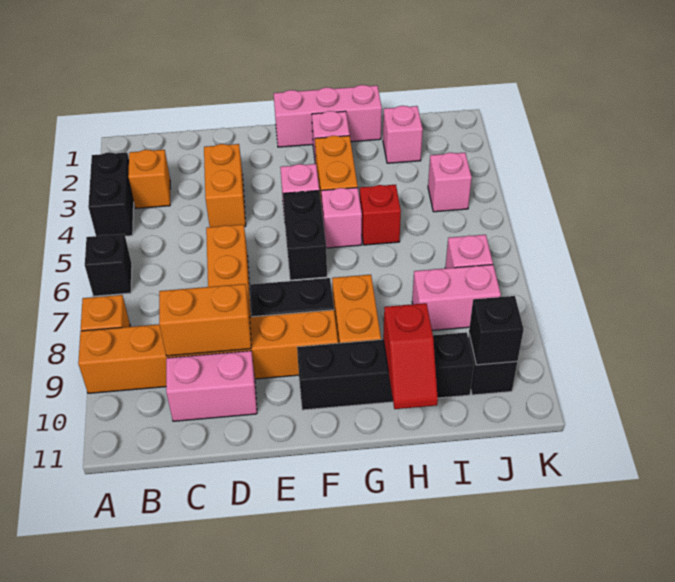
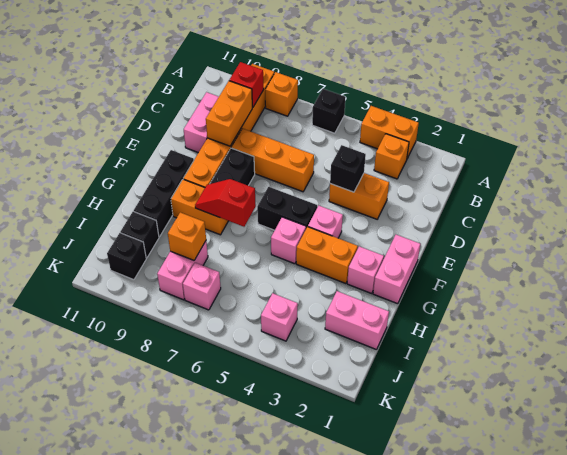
black brick A3:A4 level 1 -> orange brick A3:A4 level 1
pink brick F1:H1 level 1 -> pink brick F1:G1 level 1
red brick H5 level 1 -> red brick B9 level 2
red slope H10:H11 level 2 top 10 -> red slope G7:G8 level 2 top 7
pink brick I2 level 1 -> pink brick I1:I2 level 1
none -> orange brick I8 level 2
black brick J10 level 2 -> black brick D4 level 2

